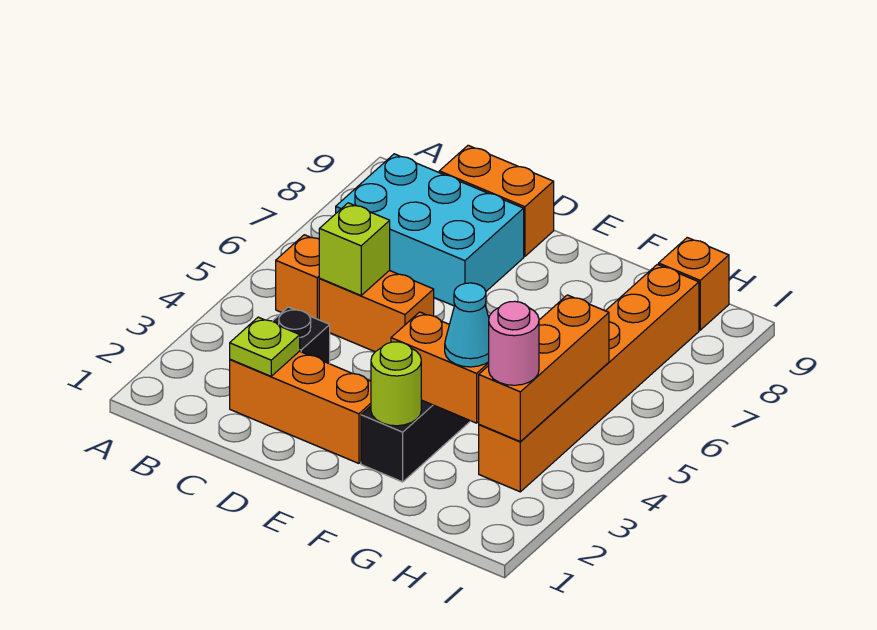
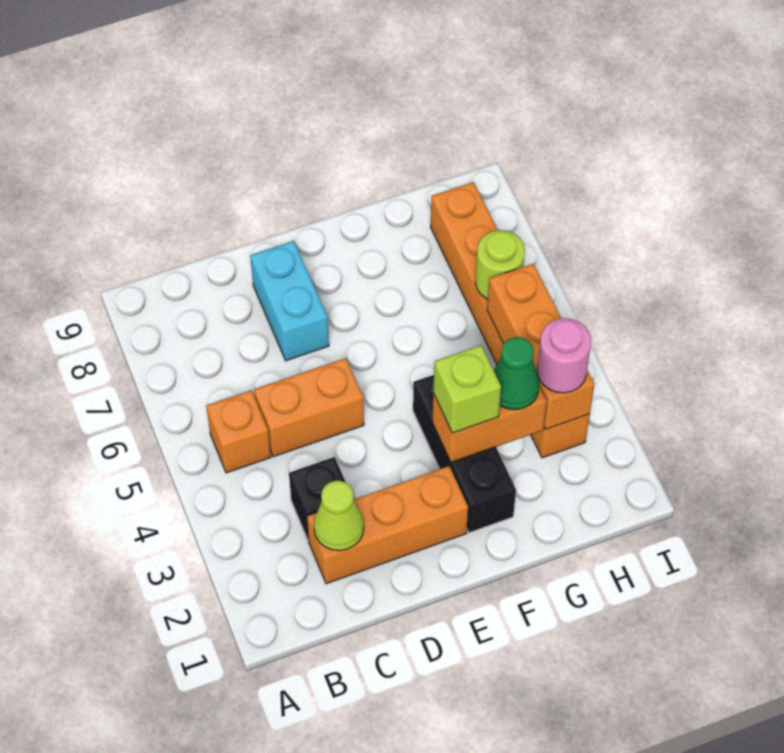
cyan brick B7:D8 level 1 -> cyan brick D7:D8 level 1
lime plate C2 level 2 -> lime cone C2 level 2
lime brick C5 level 2 -> lime brick F3 level 3
orange brick C9:D9 level 1 -> none
lime round brick F2 level 2 -> lime round brick H6 level 2
cyan cone G3 level 3 -> green cone G3 level 3
orange brick H9 level 1 -> none

